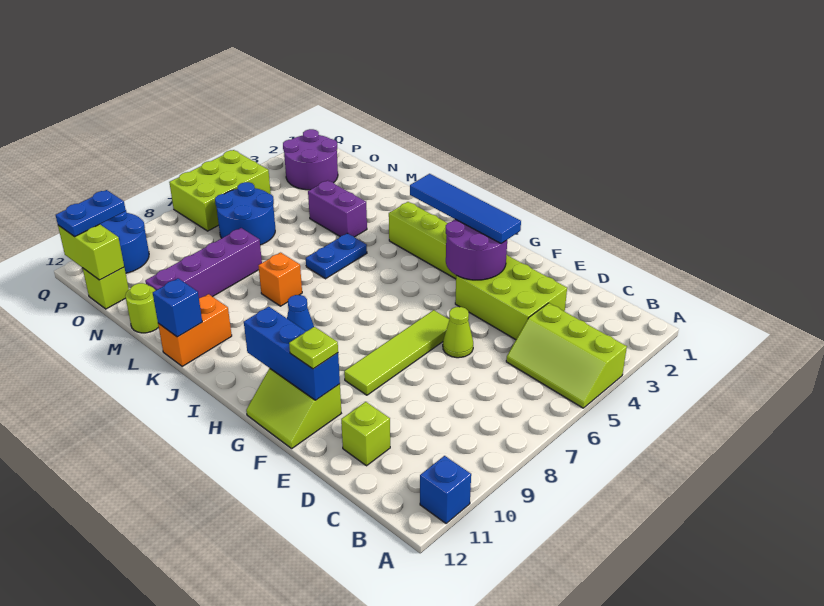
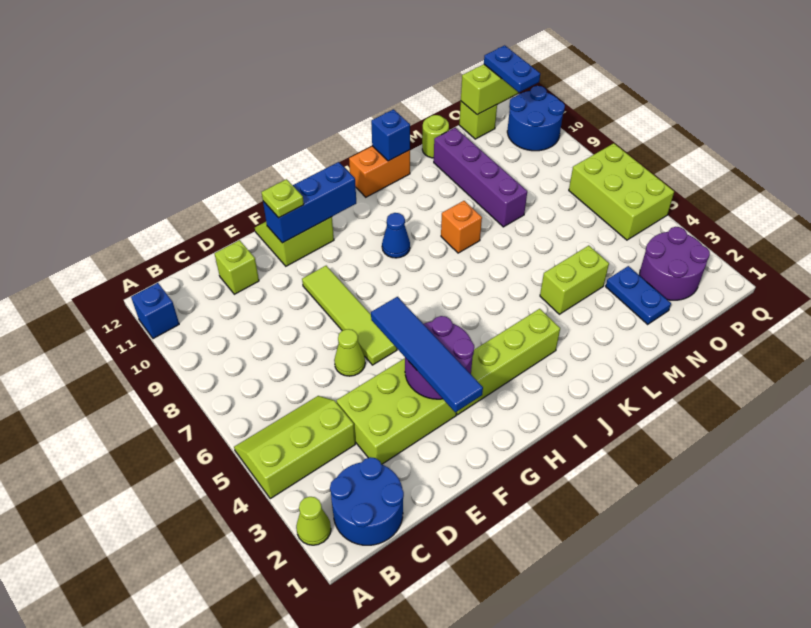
none -> lime cone A2 level 1
blue tile F3:I3 level 3 -> blue tile F2:F5 level 3
blue plate K5:K6 level 1 -> blue plate N2:N3 level 1
orange brick K11:K12 level 1 -> orange brick J12:K12 level 1
purple brick L4:M4 level 1 -> lime brick L4:M4 level 1
blue round brick N6:O7 level 1 -> blue round brick B1:C2 level 1

